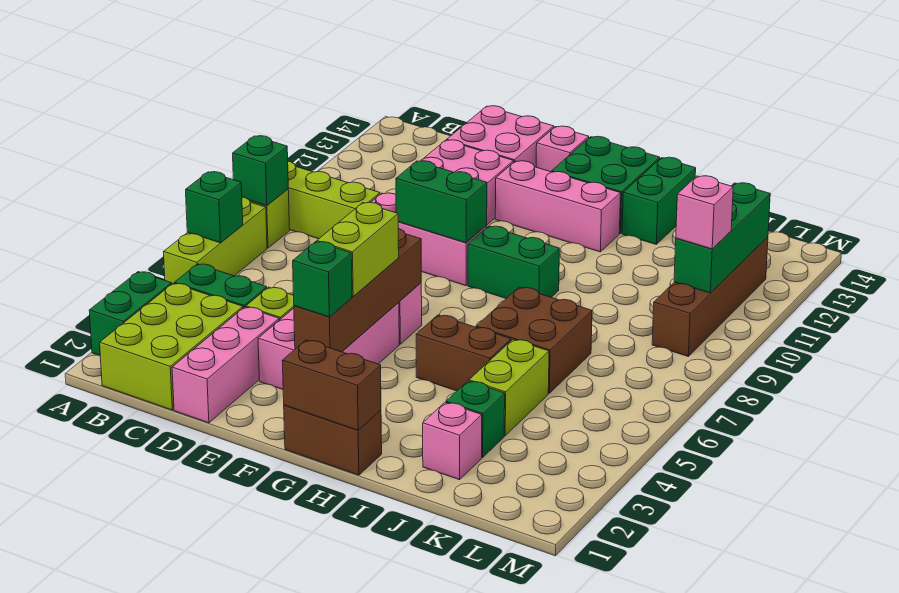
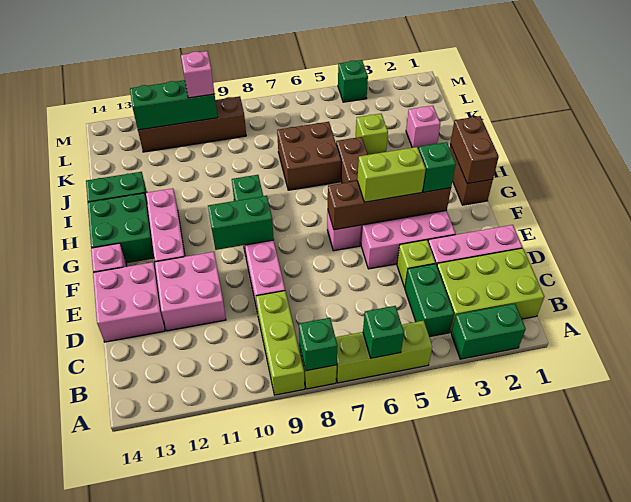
green brick E9:F9 level 2 -> green brick F9:F10 level 2
green brick J3 level 1 -> green brick M4 level 1
lime brick J4:J5 level 1 -> lime brick J4 level 1

